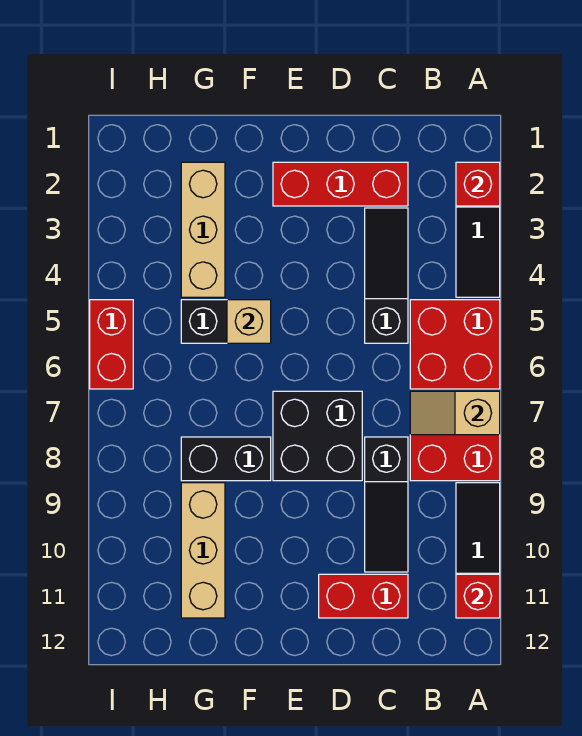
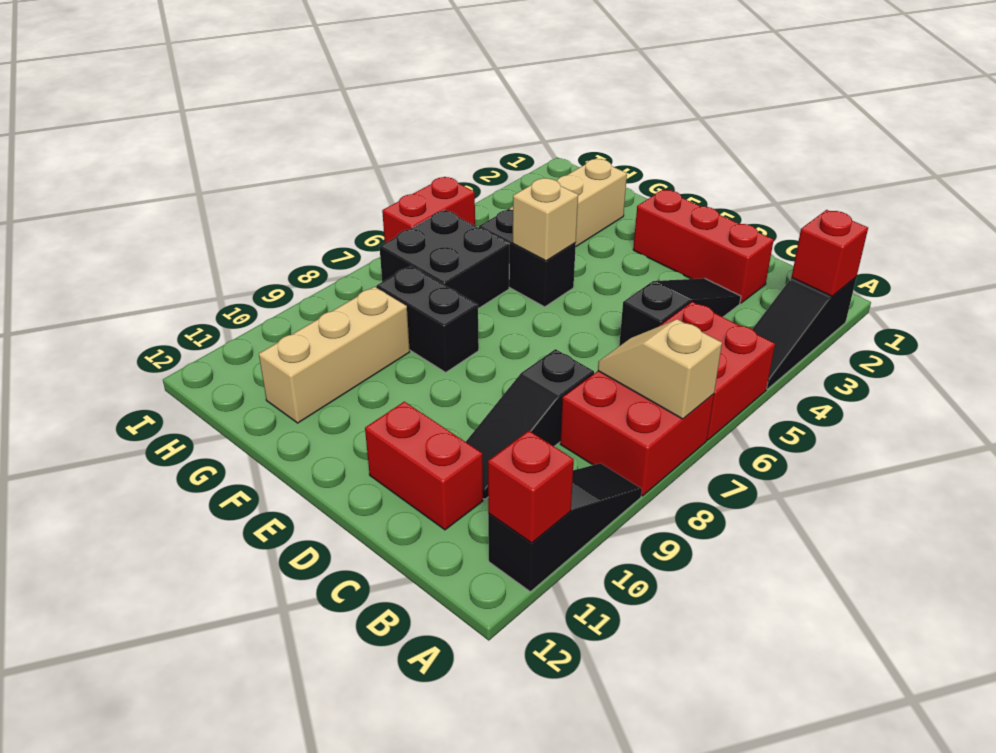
black brick D7:E8 level 1 -> black brick G6:H7 level 1

